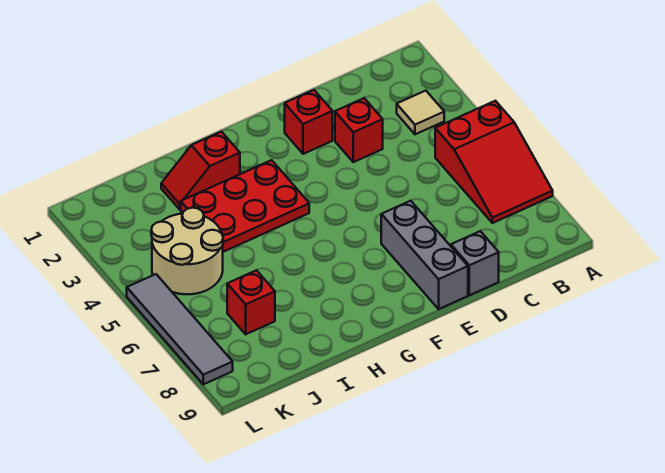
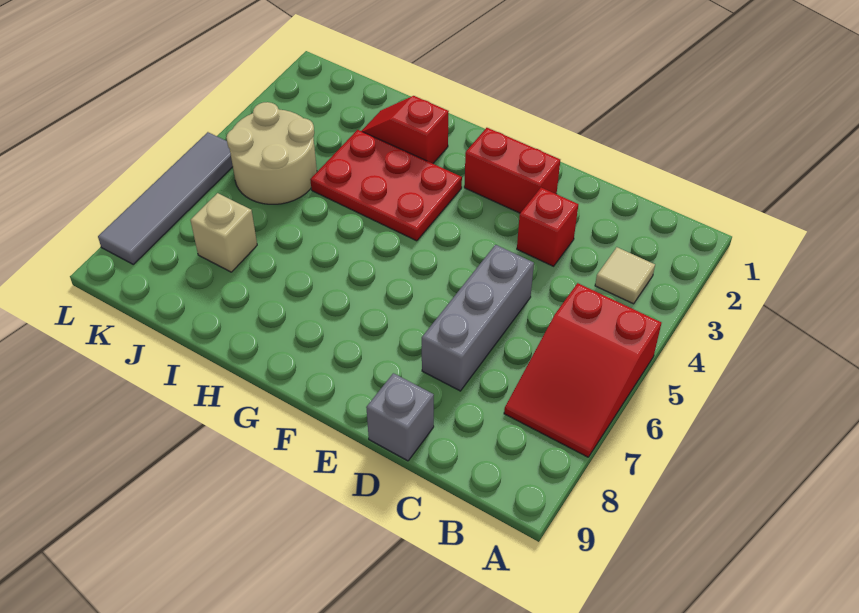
red brick E2 level 1 -> red brick E2:F2 level 1
grey brick E7:E9 level 1 -> grey brick D5:D7 level 1
red brick J7 level 1 -> tan brick J7 level 1

